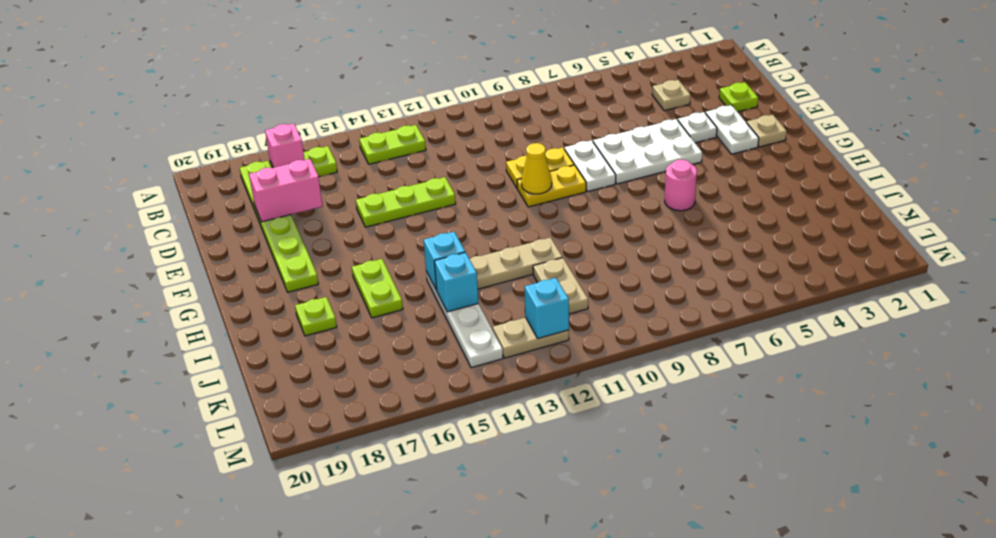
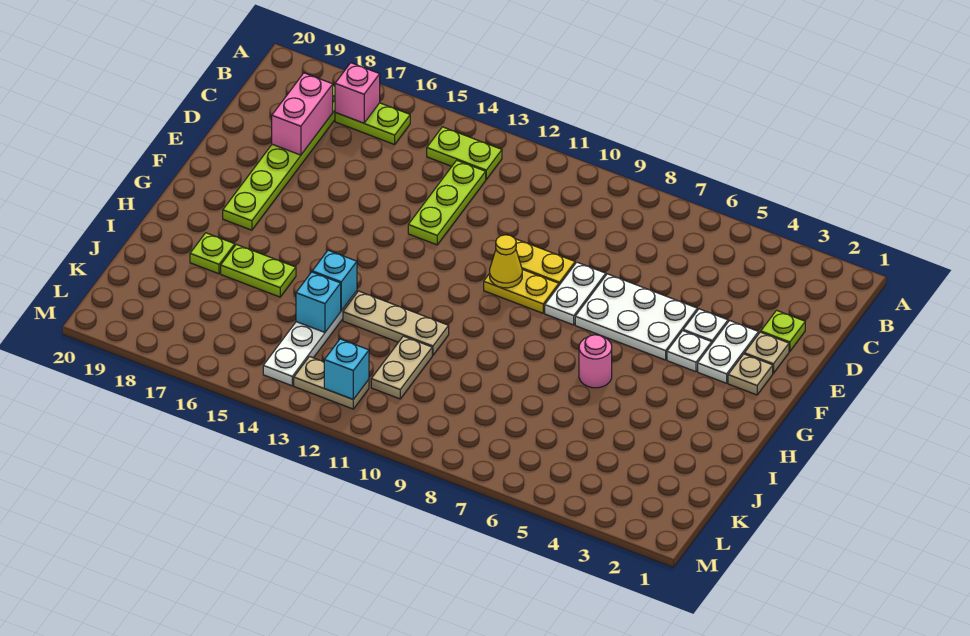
tan plate C4 level 1 -> tan plate E2 level 1
pink brick D17:D18 level 2 -> pink brick C18:D18 level 2
lime plate E13:E15 level 1 -> lime plate C13:E13 level 1
none -> white plate F4 level 1
lime plate H16:I16 level 1 -> lime plate I16:I17 level 1

